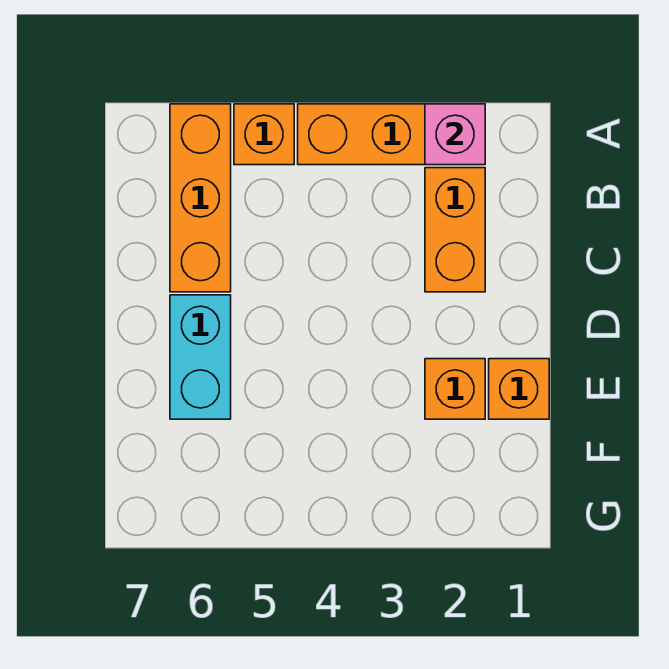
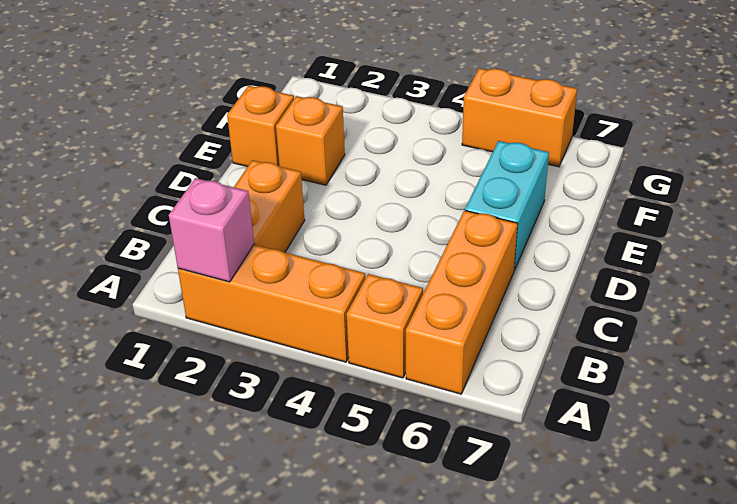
none -> orange brick G5:G6 level 1

